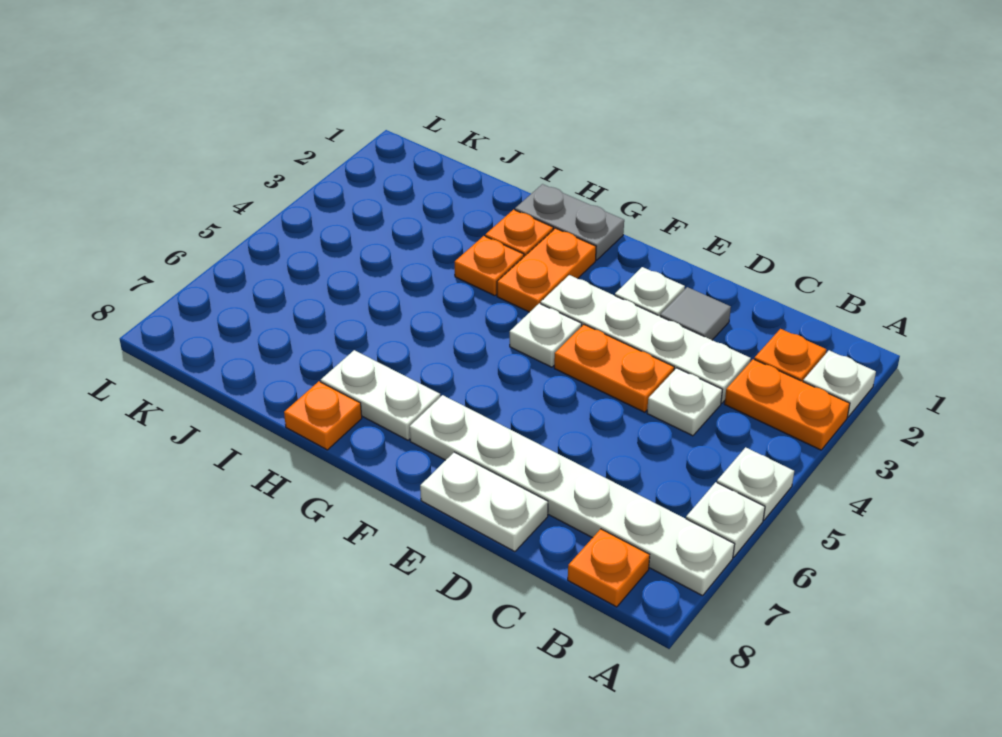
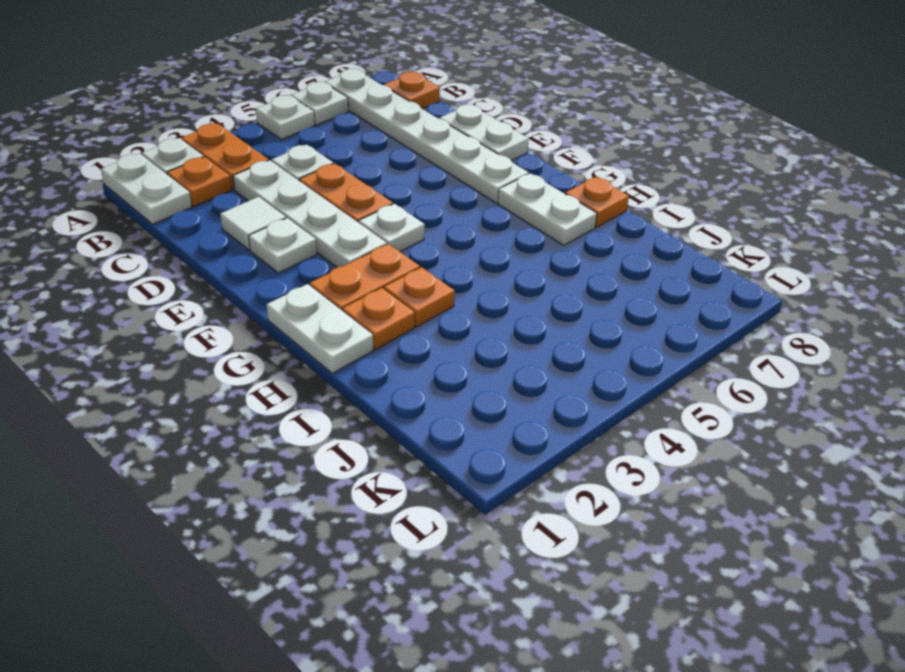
none -> white plate A1:B1 level 1
grey tile D2 level 1 -> white tile D2 level 1
grey plate G1:H1 level 1 -> white plate G1:H1 level 1

